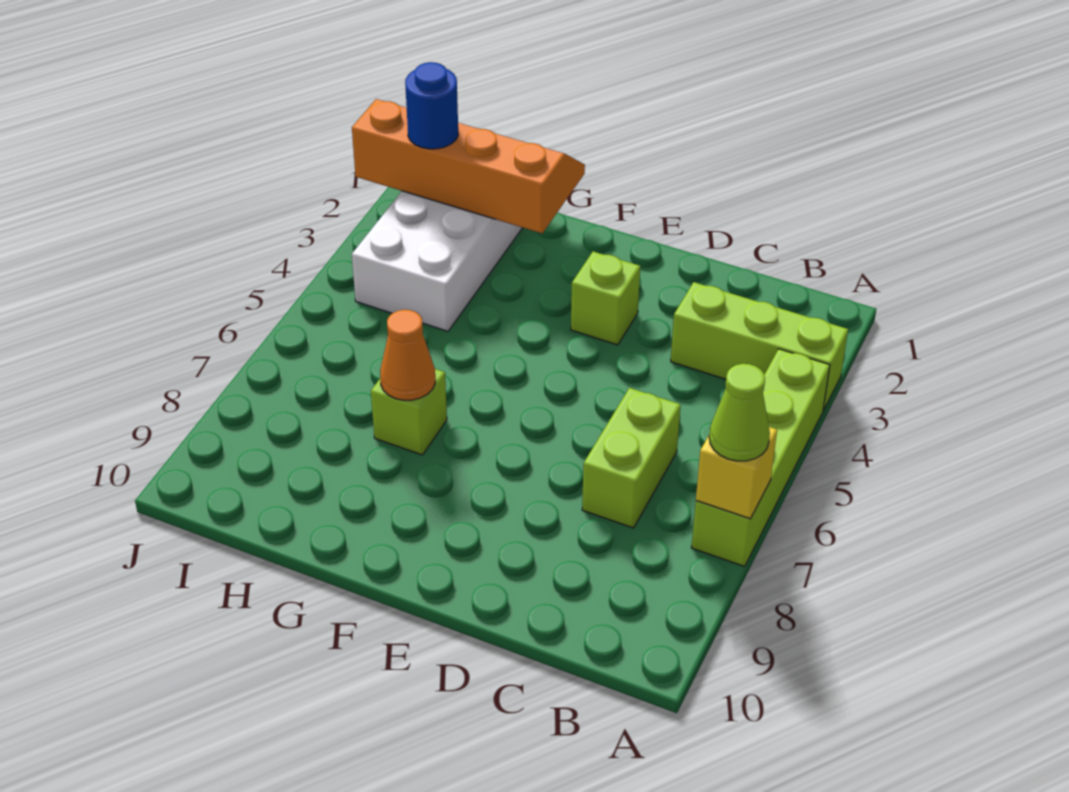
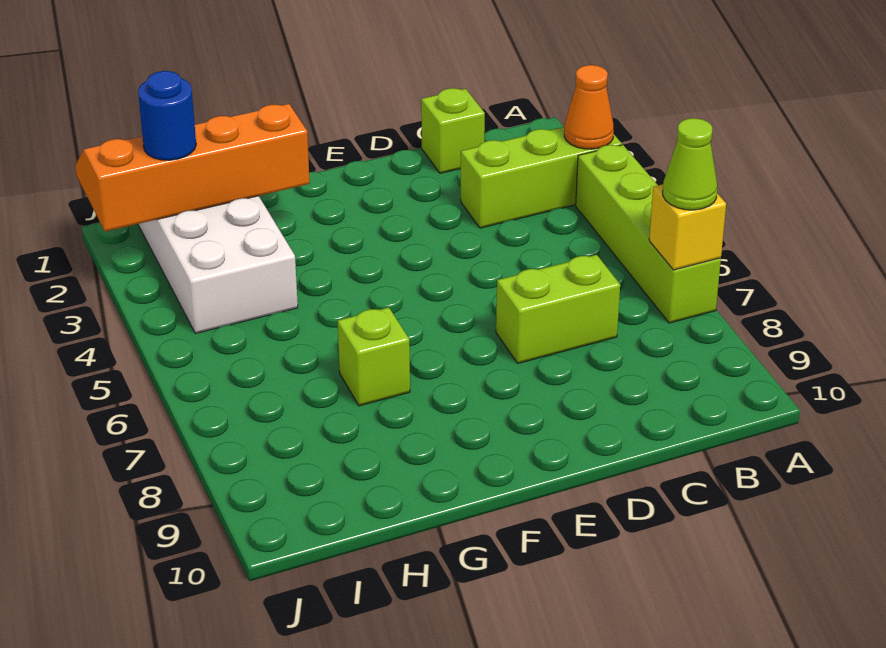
lime brick C6:C7 level 1 -> lime brick C7:D7 level 1
lime brick E3 level 1 -> lime brick C1 level 1
orange cone G7 level 2 -> orange cone A3 level 2

